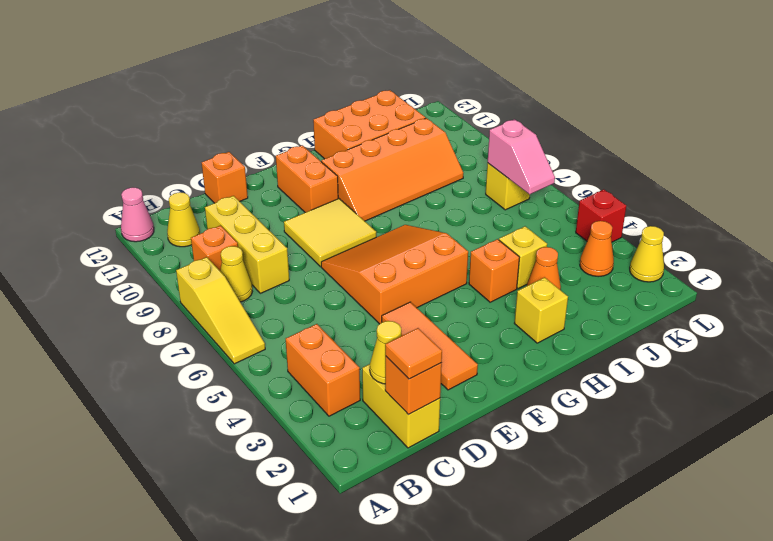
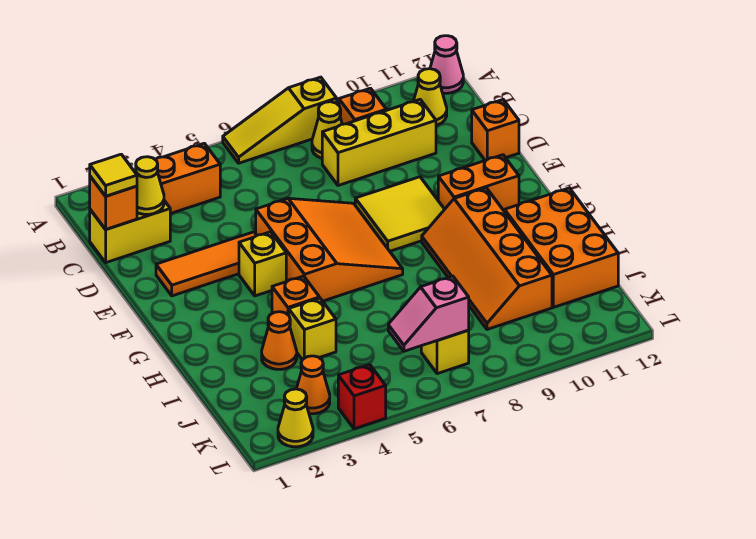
orange tile C1 level 3 -> yellow tile C1 level 3
yellow brick H2 level 1 -> yellow brick F4 level 1

